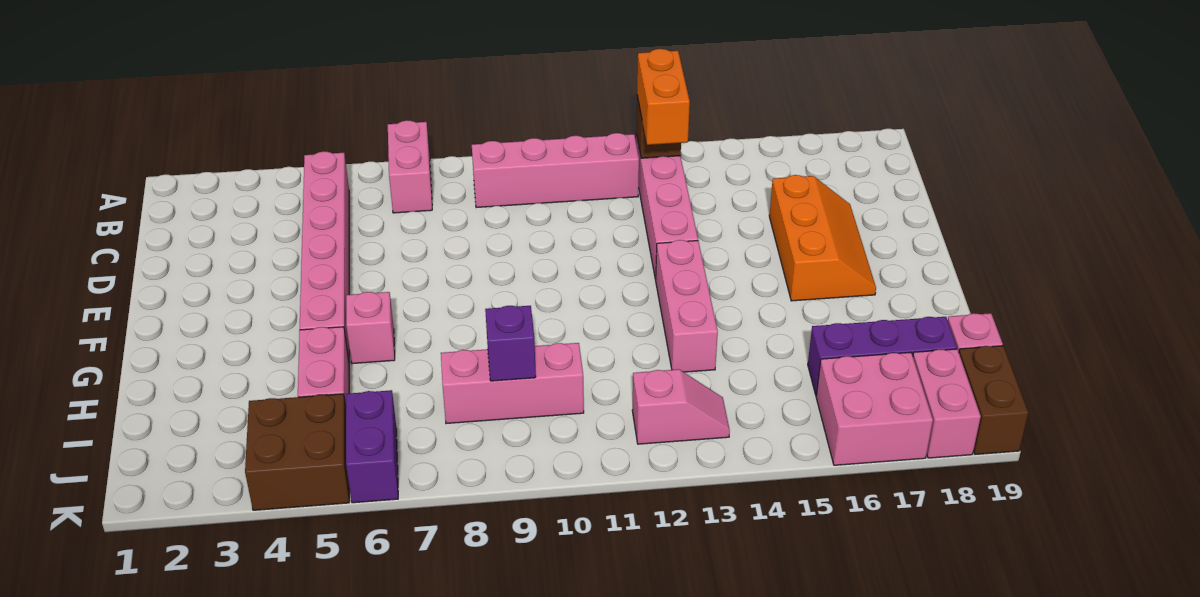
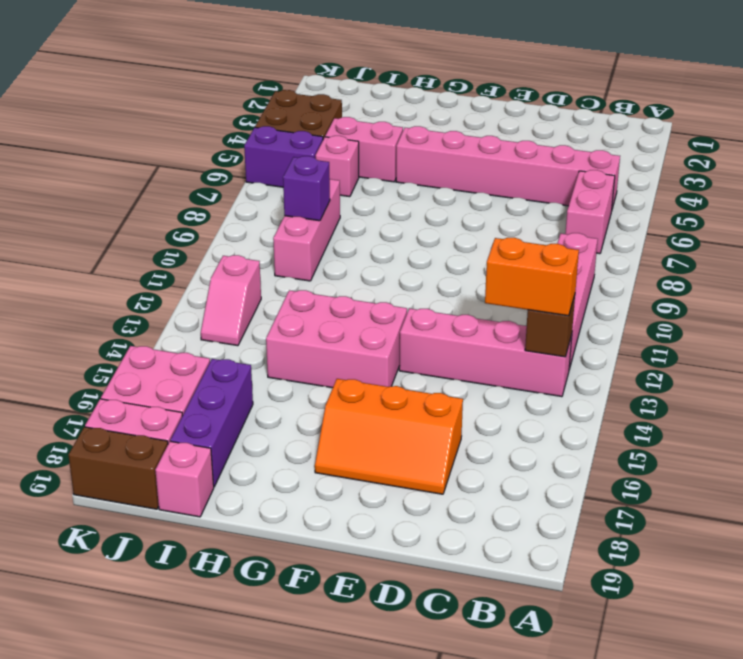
pink brick A7:B7 level 1 -> pink brick B6:B7 level 1
pink brick F13:H13 level 1 -> pink brick F13:H14 level 1
pink brick G6 level 1 -> pink brick I6 level 1

